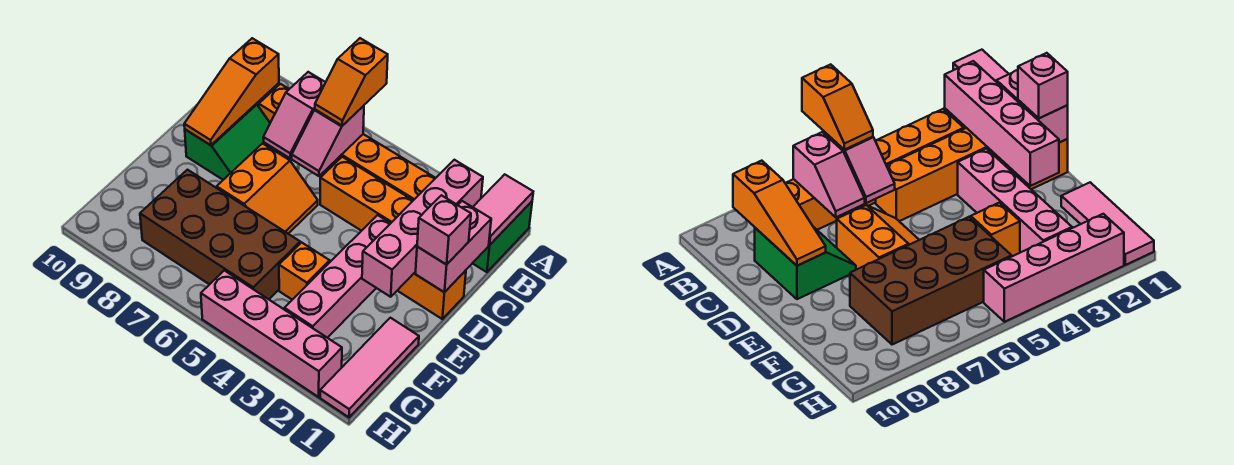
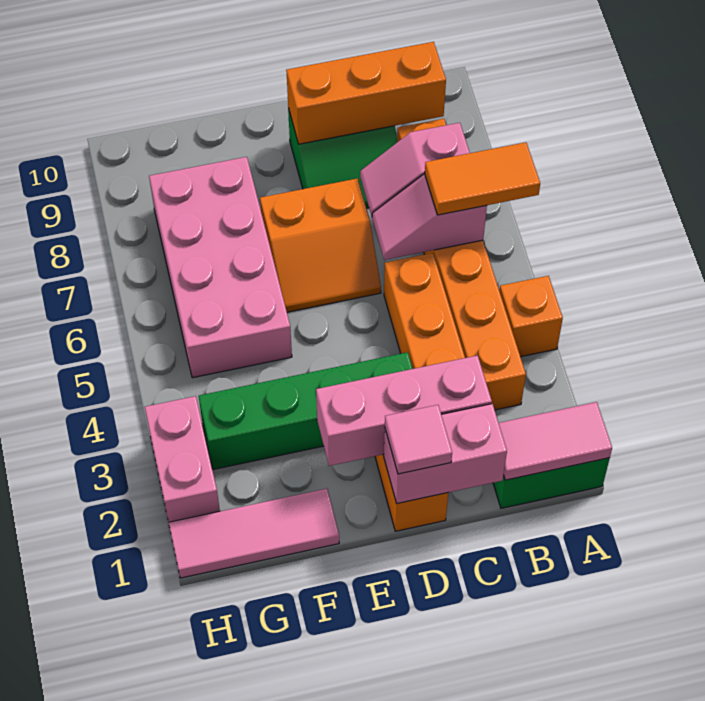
orange slope A6:B6 level 3 top A -> orange tile A6:B6 level 3
pink brick B2:E2 level 2 -> pink brick C2:E2 level 2
orange slope B9:D9 level 2 top B -> orange brick B9:D9 level 2
pink brick D1 level 3 -> pink tile D1 level 3
pink brick D3:G3 level 1 -> green brick D3:G3 level 1
orange brick F4 level 1 -> orange brick A4 level 1
brown brick F5:G8 level 1 -> pink brick F5:G8 level 1
pink brick H2:H5 level 1 -> pink brick H2:H3 level 1

